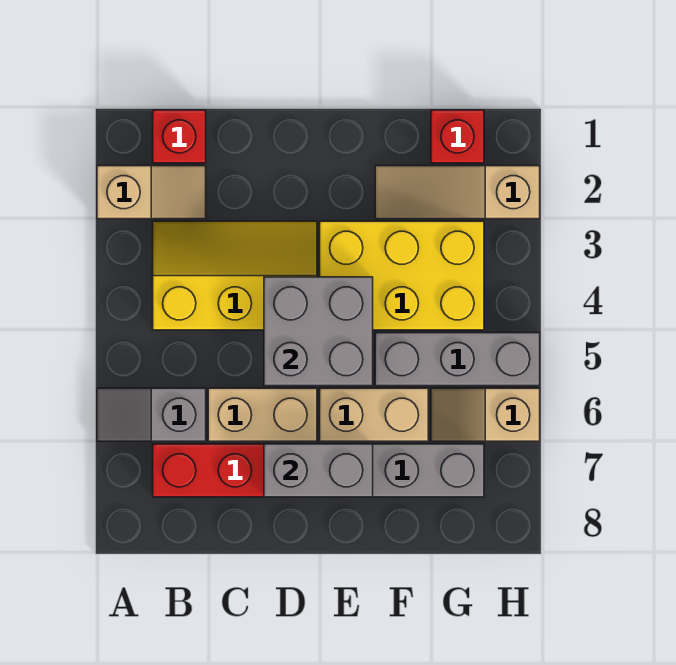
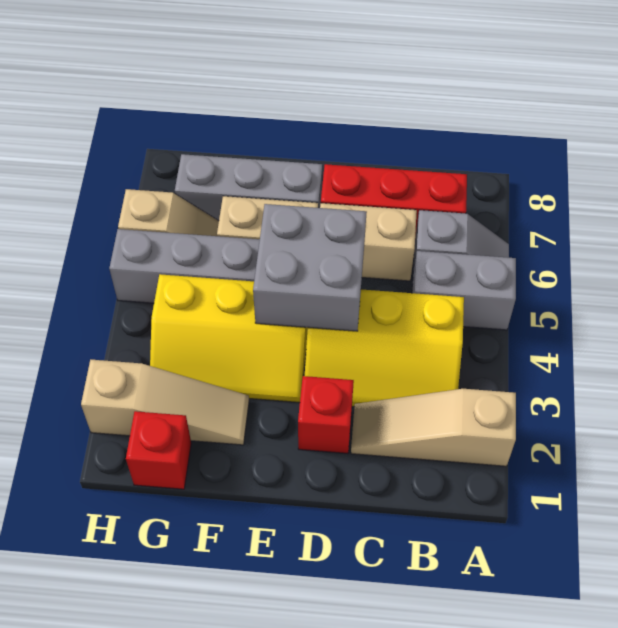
tan slope A2:B2 level 1 top A -> tan slope A2:C2 level 1 top A
red brick B1 level 1 -> red brick D2 level 1
grey brick D7:E7 level 2 -> grey brick A5:B5 level 1
yellow brick E3:G4 level 1 -> yellow slope E3:G4 level 1 top 4

